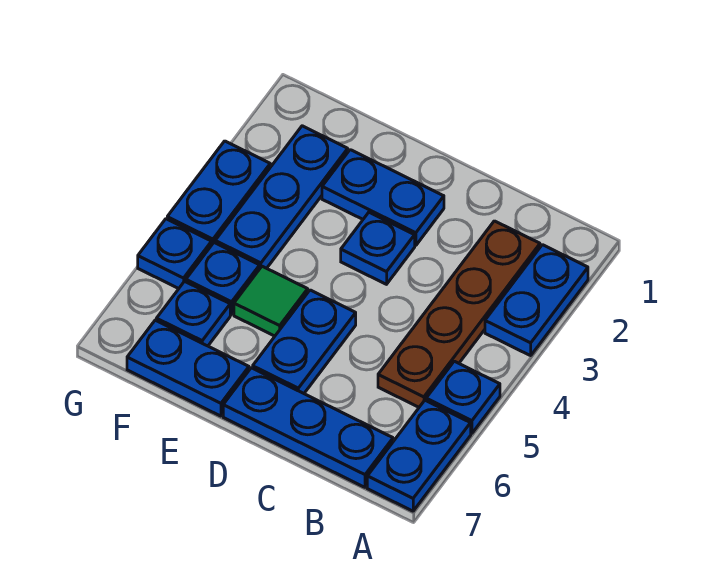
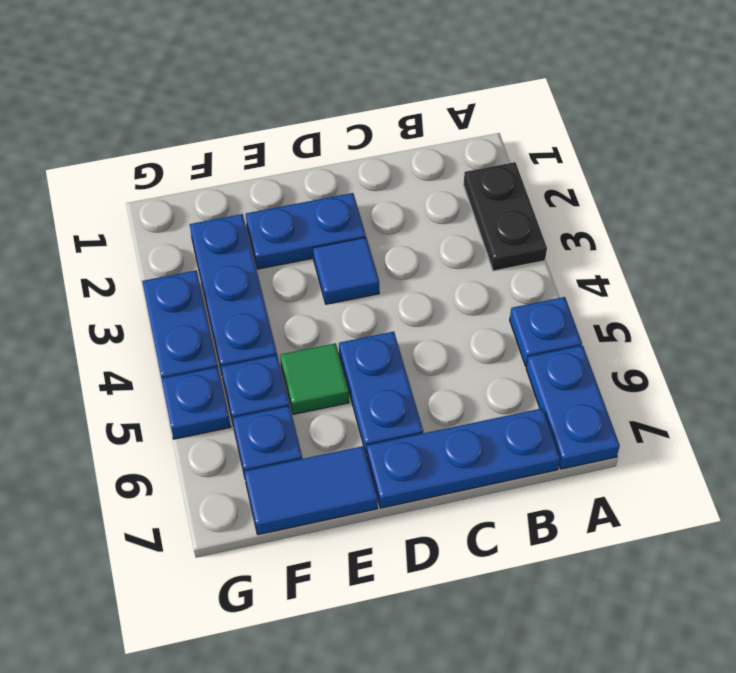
blue plate A2:A3 level 1 -> black plate A2:A3 level 1
brown plate B2:B5 level 1 -> none
blue plate D3 level 1 -> blue tile D3 level 1
blue plate E7:F7 level 1 -> blue tile E7:F7 level 1

